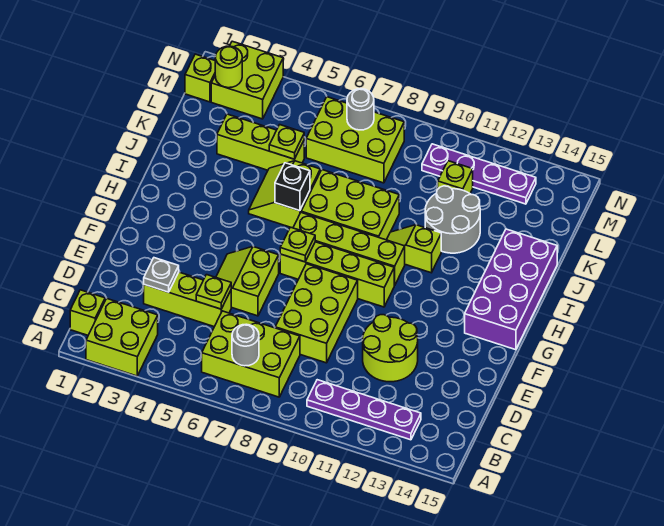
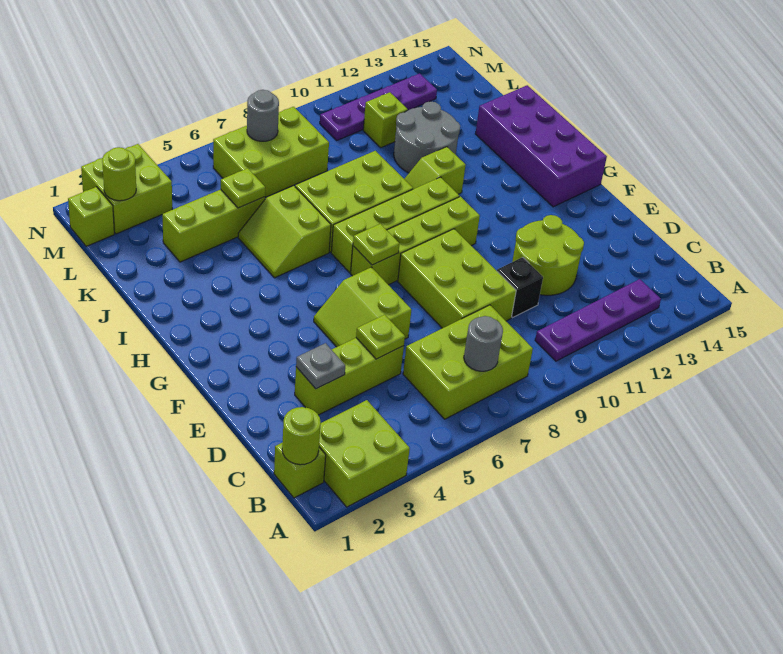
none -> lime round brick B1 level 2
black brick I6 level 2 -> black brick D10 level 1

